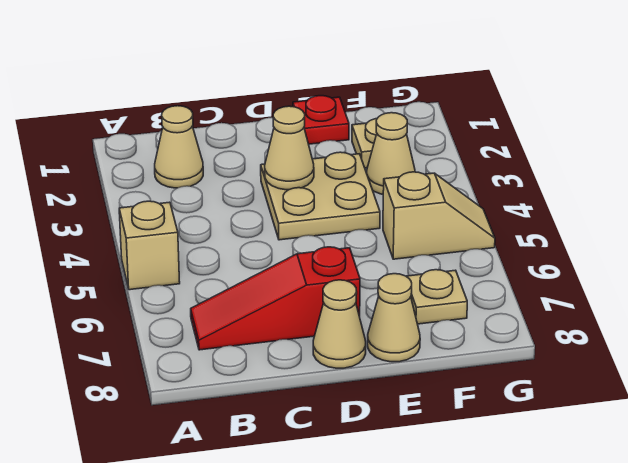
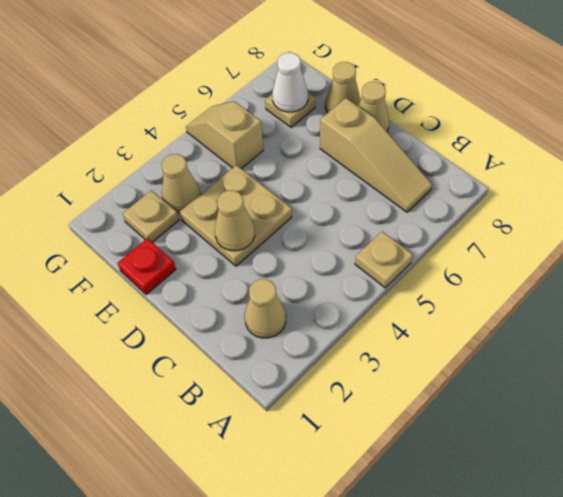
tan brick A5 level 1 -> tan plate A5 level 1
red slope B7:D7 level 1 top D -> tan slope B7:D7 level 1 top D
none -> white cone F7 level 2

